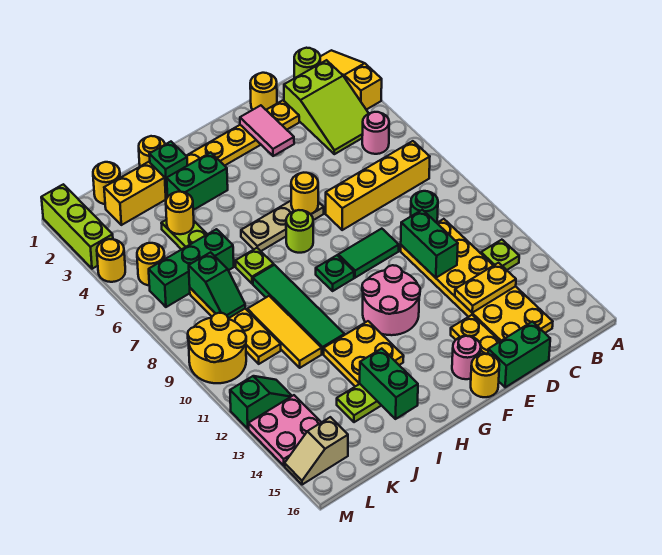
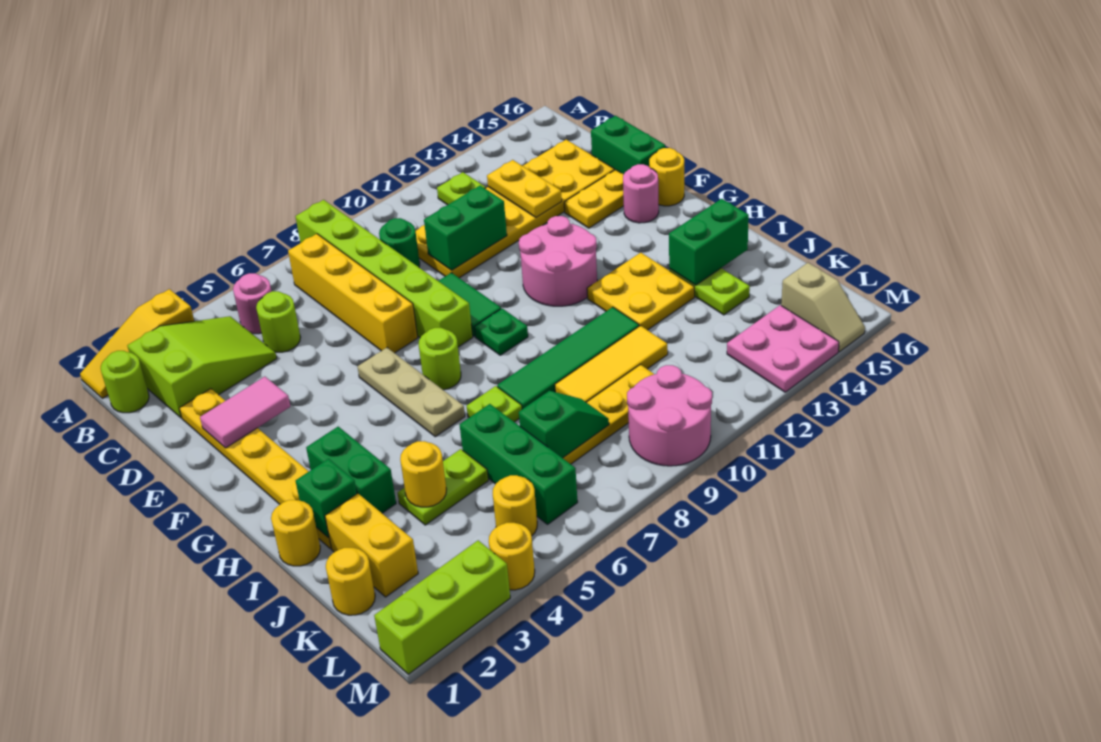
none -> lime brick A8:F8 level 1
none -> lime round brick C5 level 1
yellow round brick D1 level 1 -> none
yellow round brick F6 level 2 -> none
yellow round brick L9:M10 level 1 -> pink round brick L9:M10 level 1
green slope L12:M12 level 1 top M -> none

